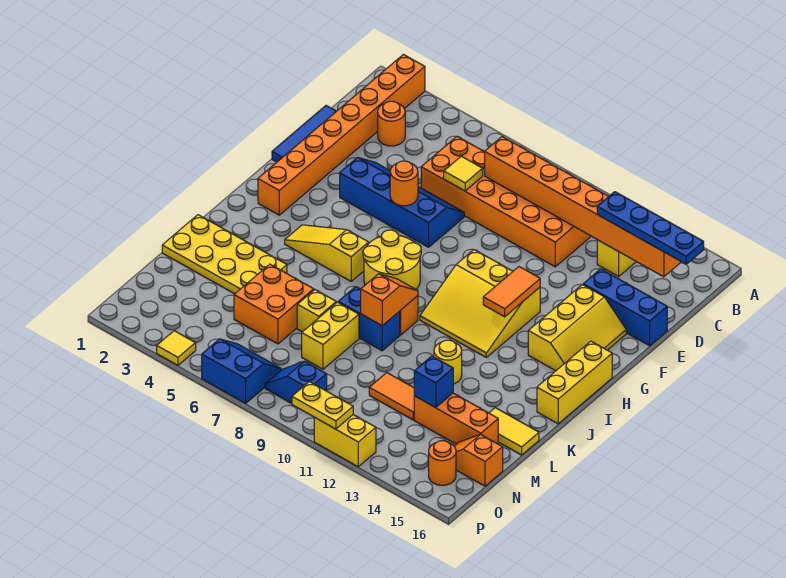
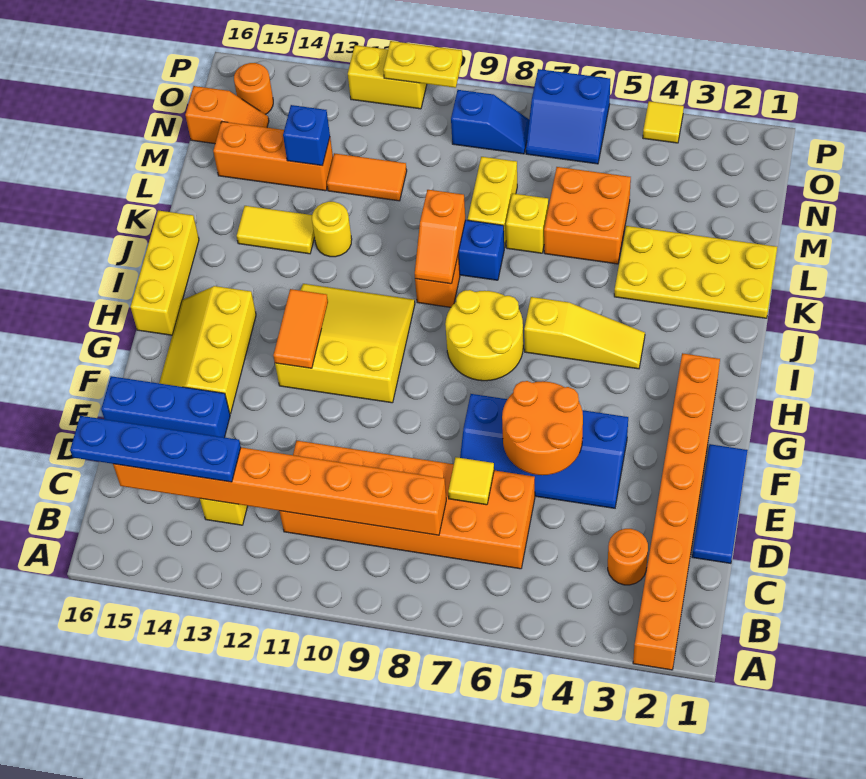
orange round brick F6 level 2 -> orange round brick E5:F6 level 2
yellow tile L15:L16 level 1 -> yellow tile K13:K14 level 1

